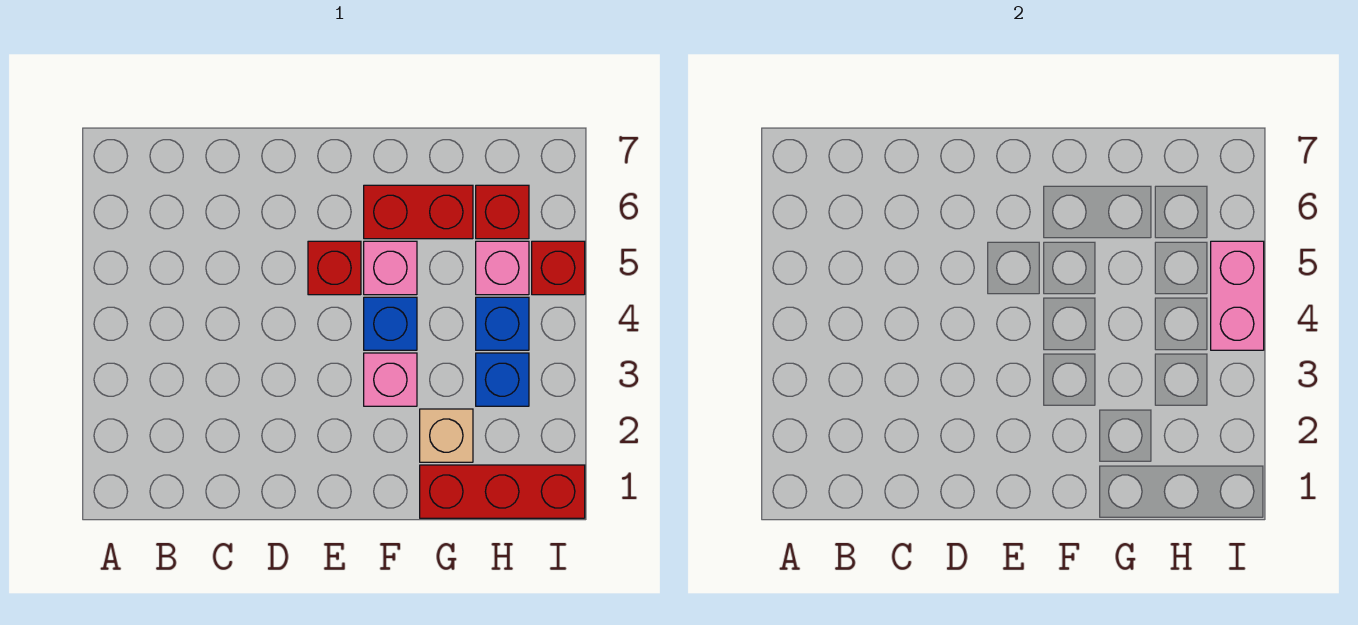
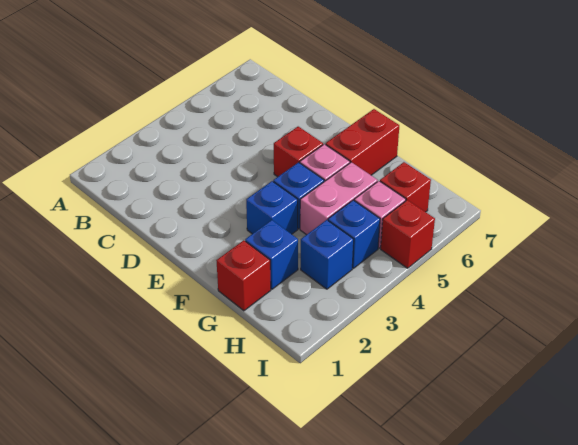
pink brick F3 level 1 -> blue brick F3 level 1
red brick F6:G6 level 1 -> red brick F6:F7 level 1
red brick G1:I1 level 1 -> red brick G1 level 1
tan brick G2 level 1 -> blue brick G2 level 1
pink brick I4:I5 level 2 -> pink brick G4:G5 level 1

